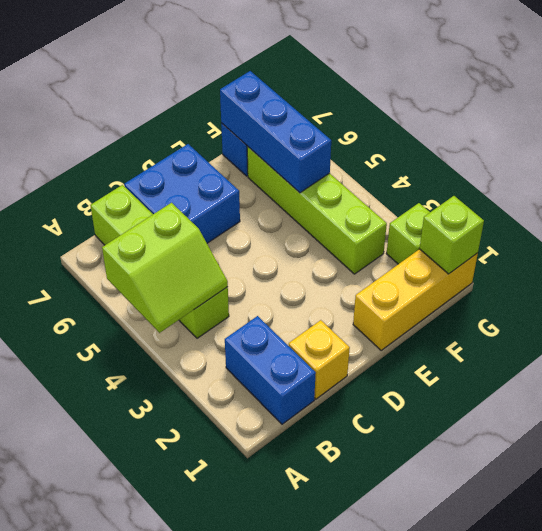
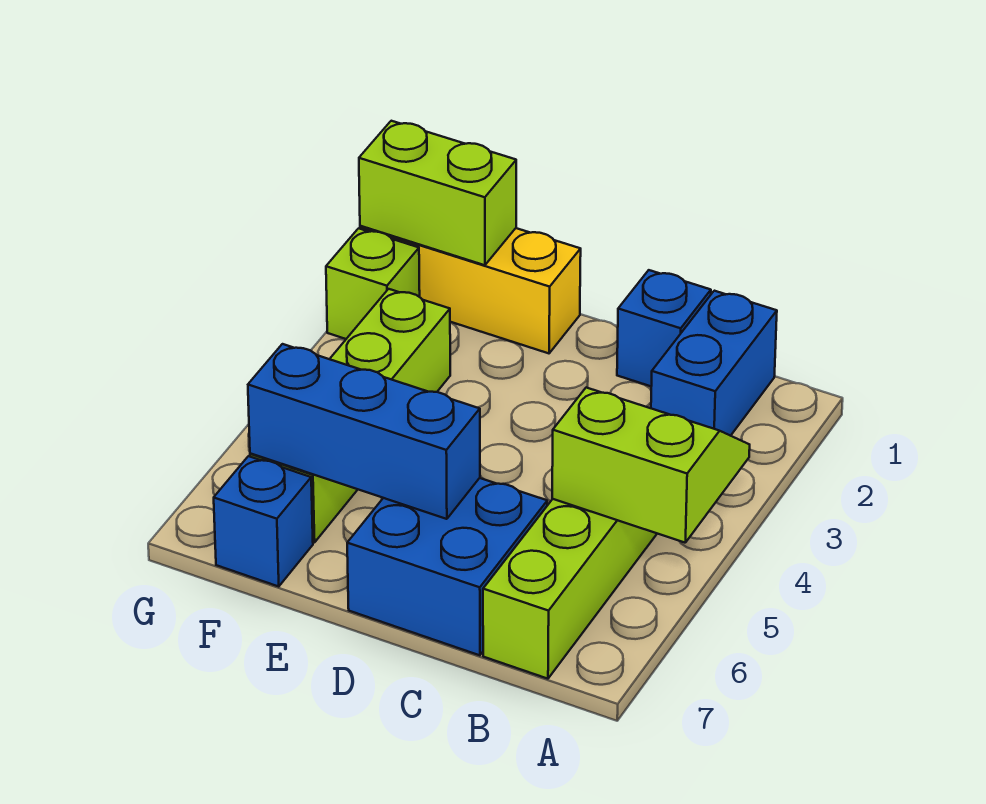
yellow brick C1 level 1 -> blue brick C1 level 1
blue brick F5:F7 level 2 -> blue brick D6:F6 level 2
lime brick G1 level 2 -> lime brick F1:G1 level 2

